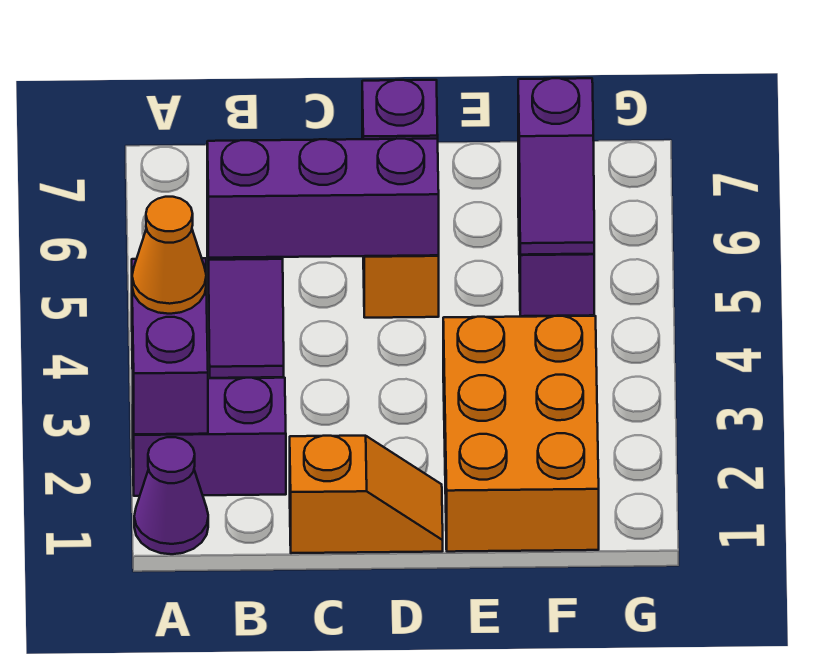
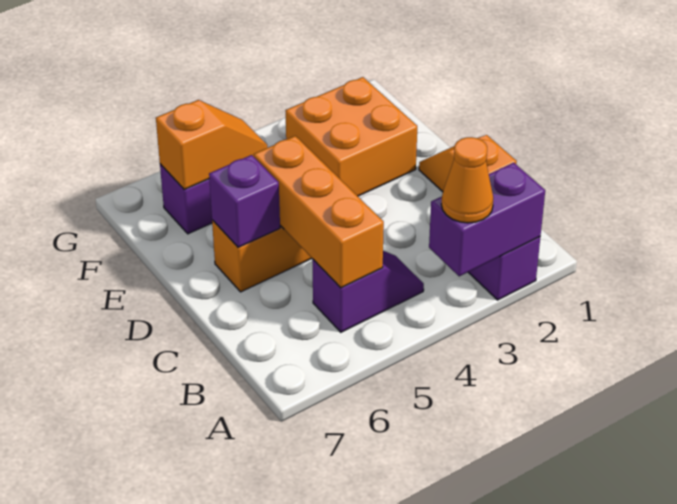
purple cone A1 level 1 -> none
purple brick B5:D5 level 2 -> orange brick B5:D5 level 2
orange brick E1:F3 level 1 -> orange brick E2:F3 level 1
purple slope F5:F6 level 2 top 6 -> orange slope F5:F6 level 2 top 6

